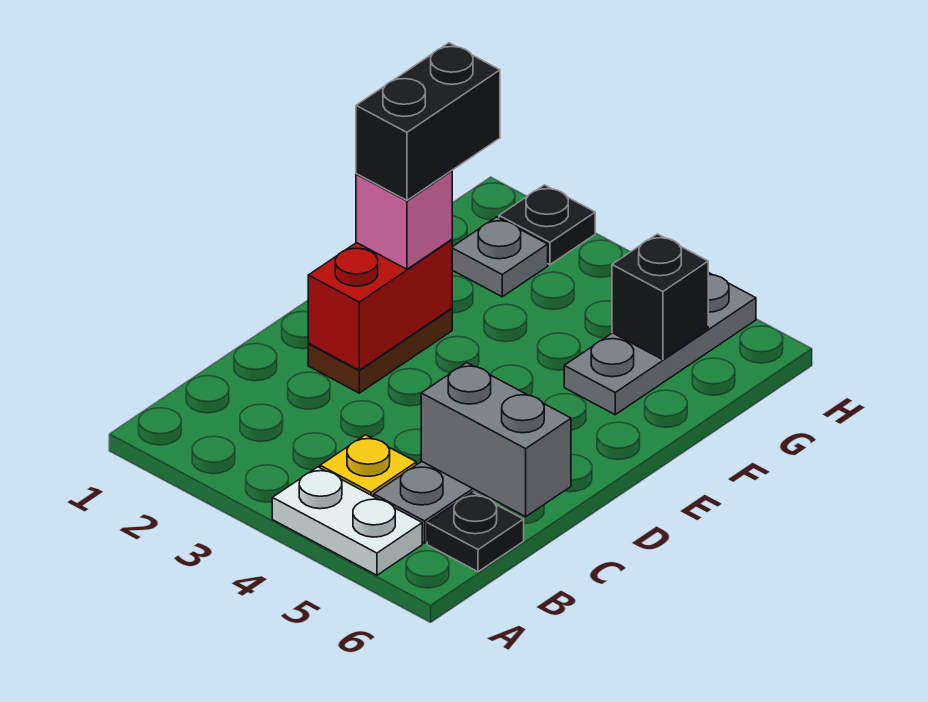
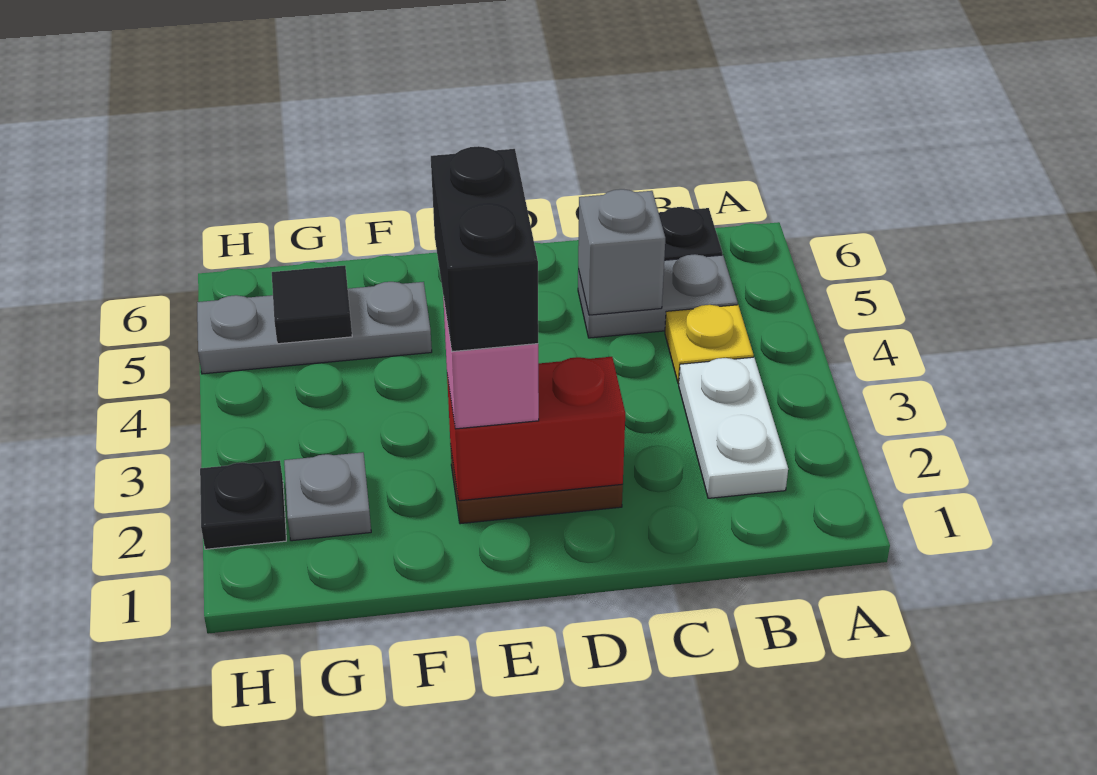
white plate A4:A5 level 1 -> white plate B2:B3 level 1
grey brick C5:C6 level 2 -> grey brick C5 level 2
black brick E2:F2 level 4 -> black brick E2:E3 level 4
black brick G5 level 2 -> black tile G5 level 2

